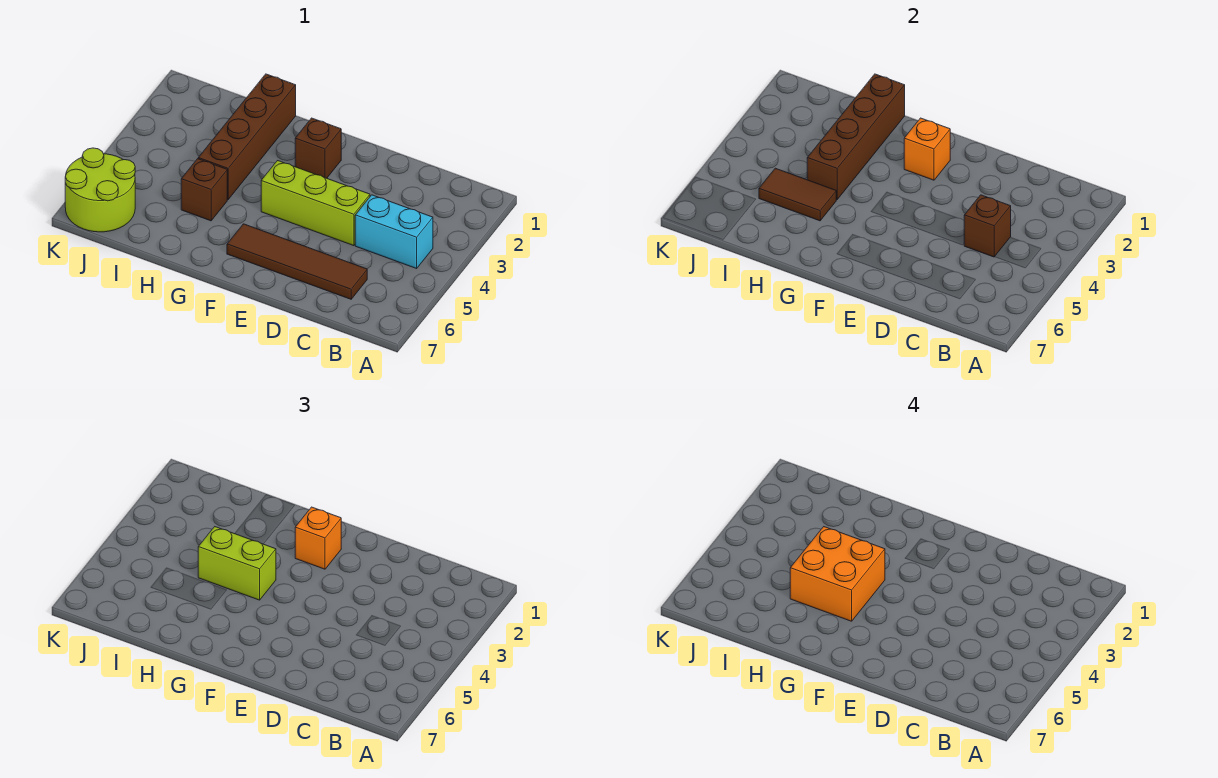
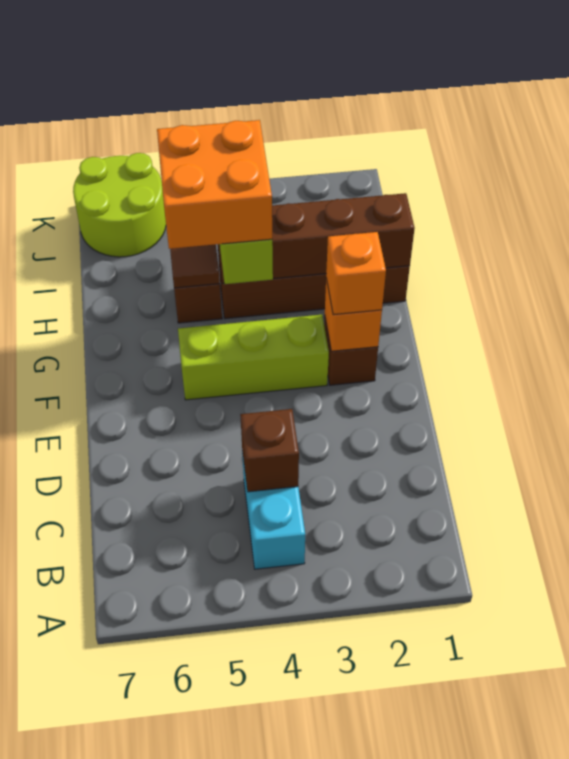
brown tile C6:F6 level 1 -> none
lime brick D4:F4 level 1 -> lime brick F3:F5 level 1

